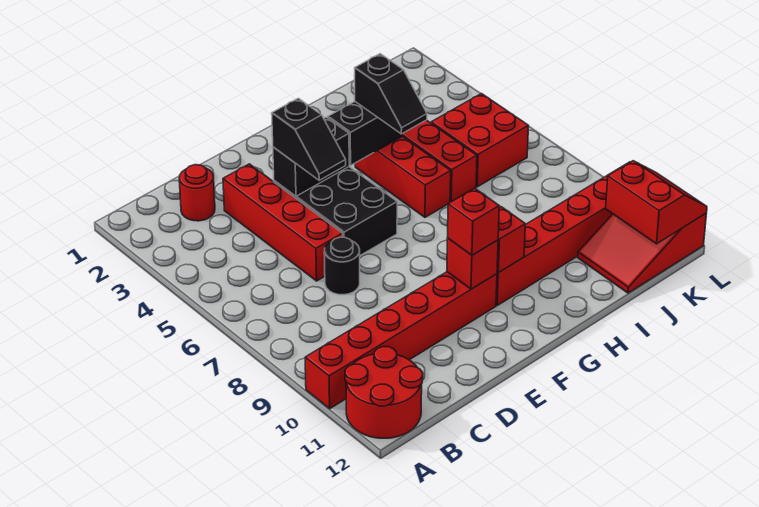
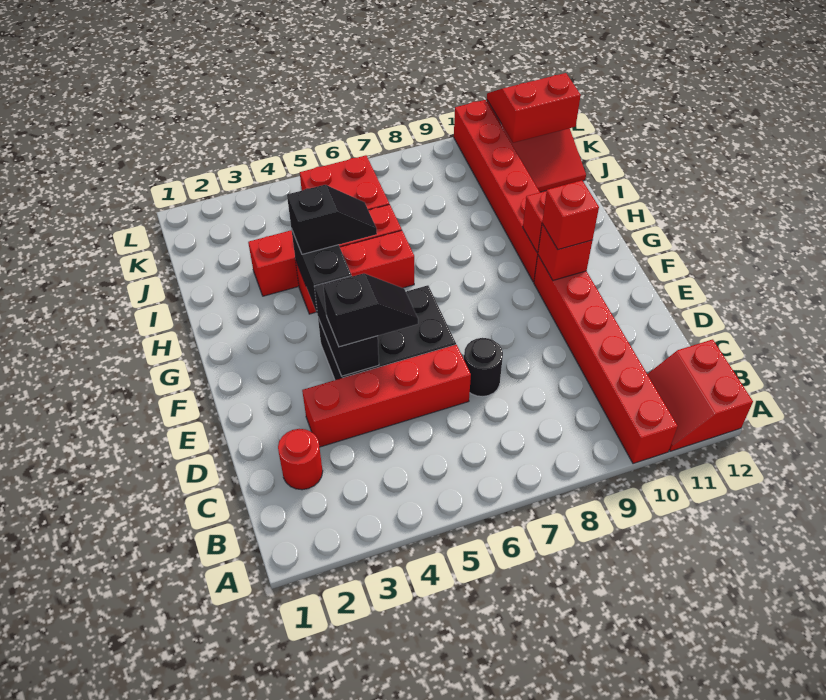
red round brick A11:B12 level 1 -> red slope A11:B12 level 1 top 12

